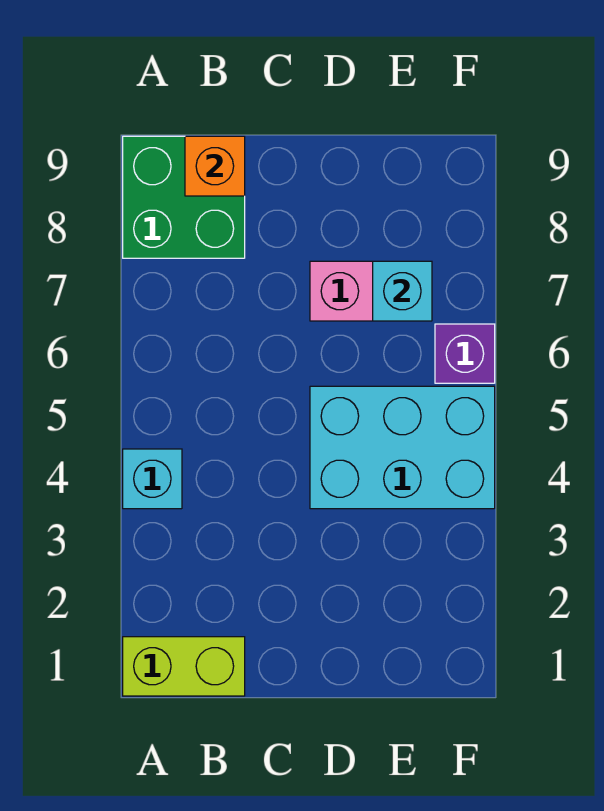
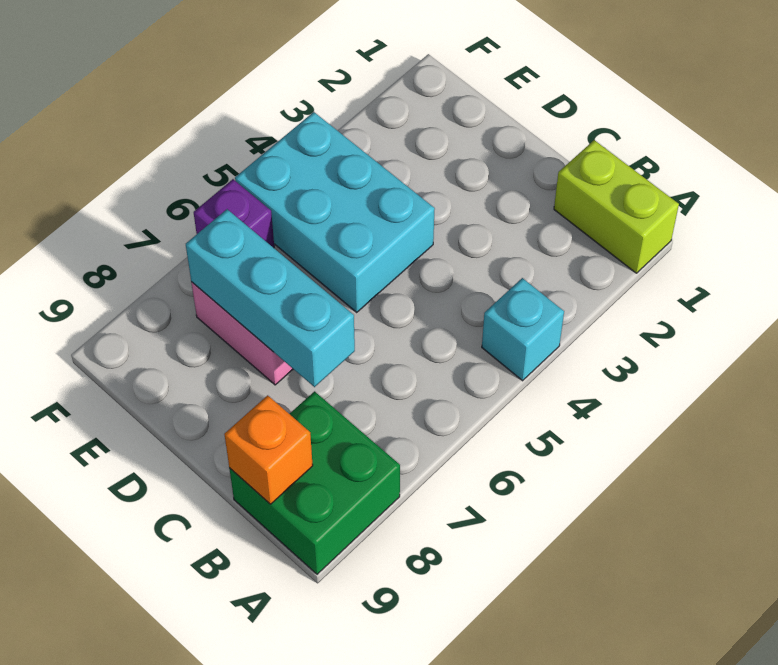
cyan brick E7 level 2 -> cyan brick C7:E7 level 2

